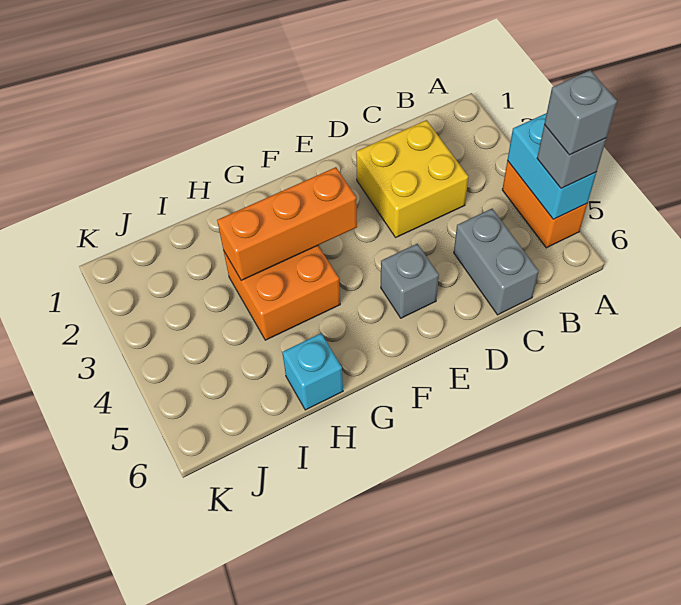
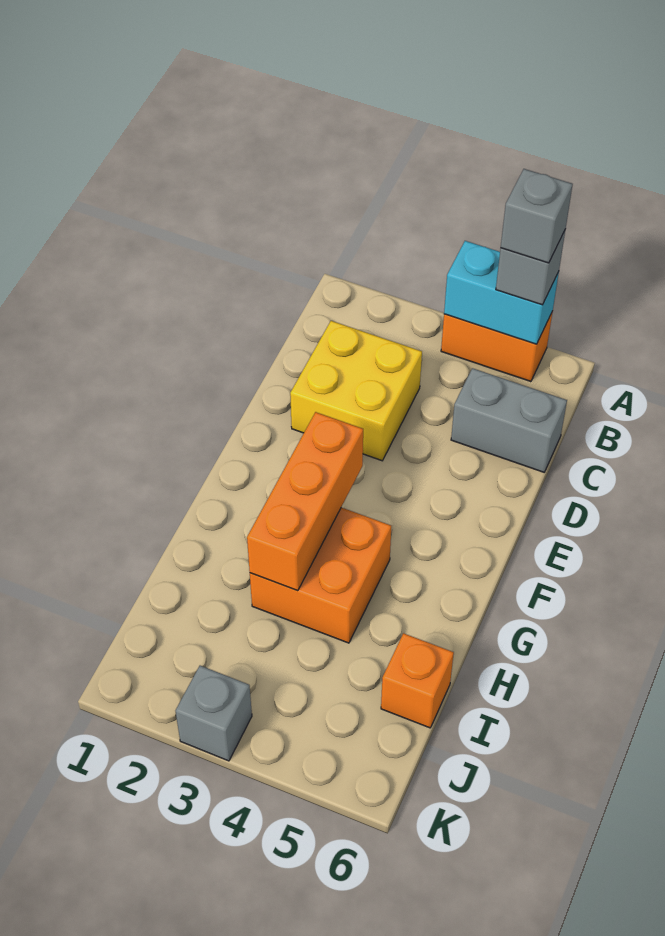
grey brick E5 level 1 -> grey brick K3 level 1
cyan brick H6 level 1 -> none
none -> orange brick I6 level 1

